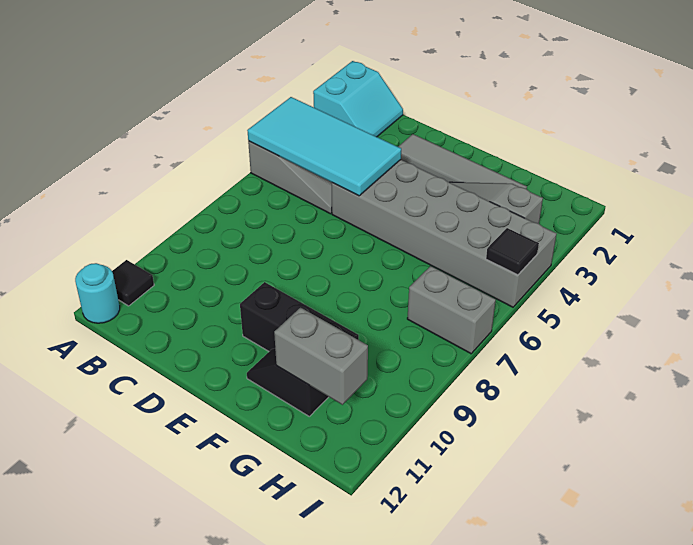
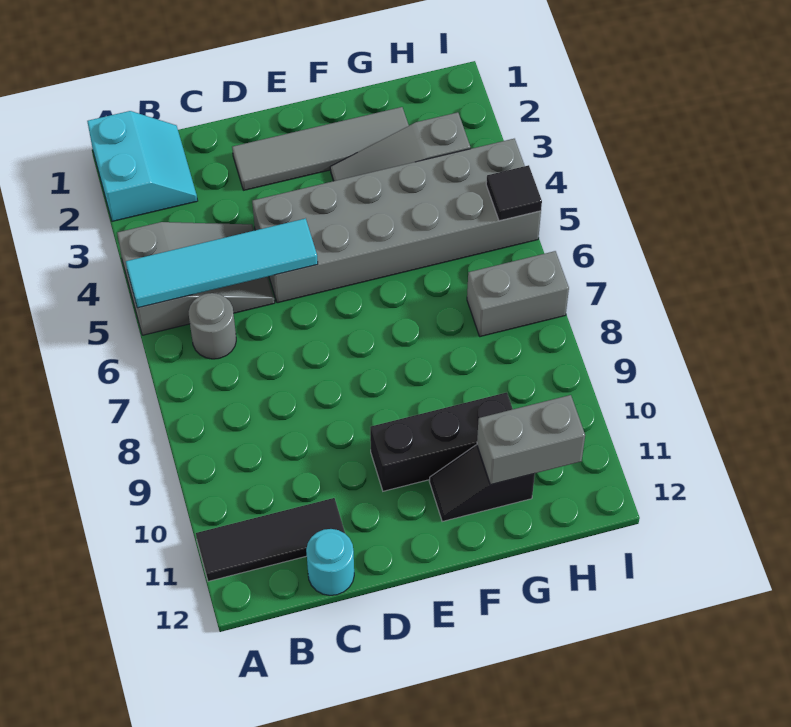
cyan tile A4:D5 level 2 -> cyan tile A5:D5 level 2
black tile A11 level 1 -> black tile A11:C11 level 1
cyan round brick A12 level 1 -> cyan round brick C12 level 1
none -> grey round brick B6 level 1

